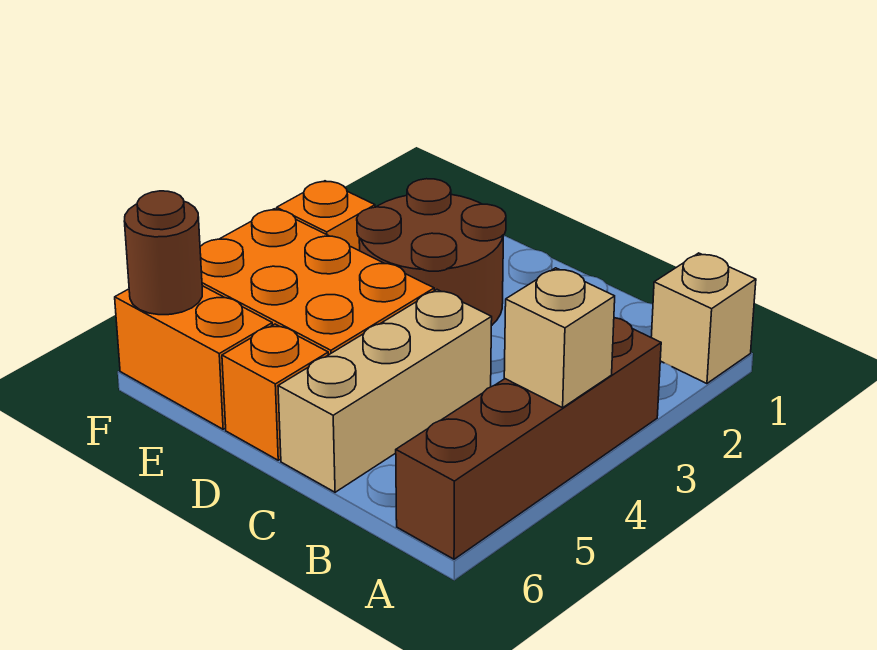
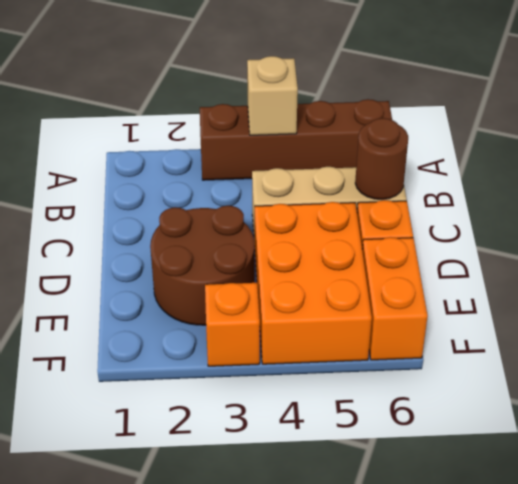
tan brick A1 level 1 -> none
brown round brick F6 level 2 -> brown round brick C6 level 2

